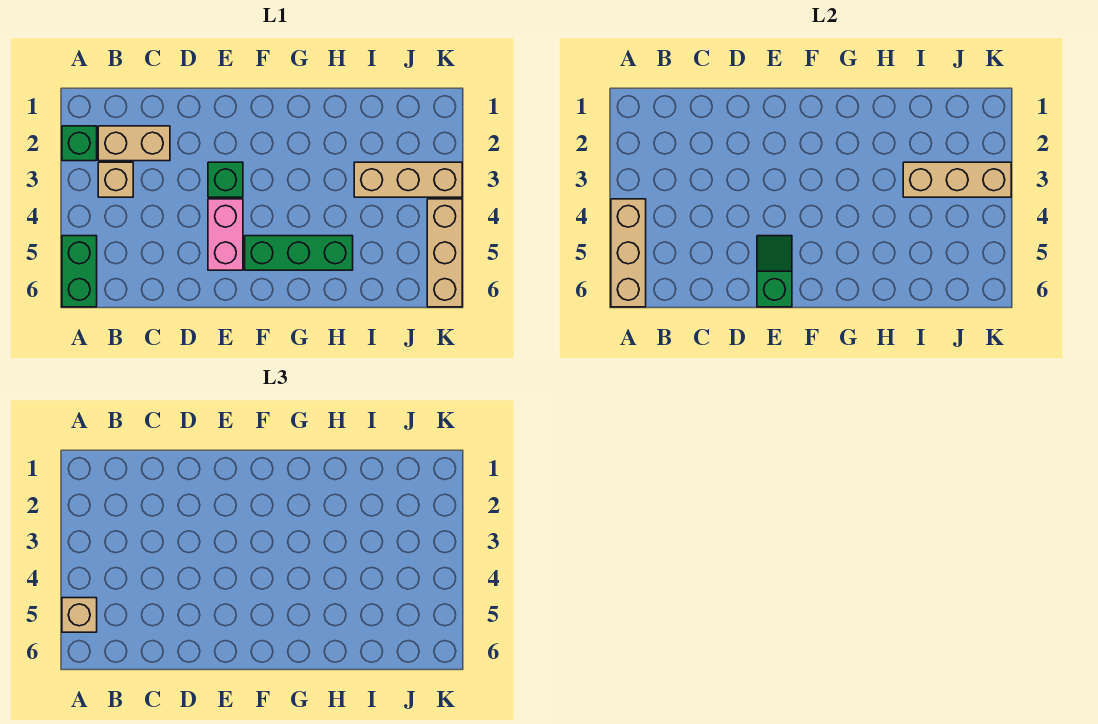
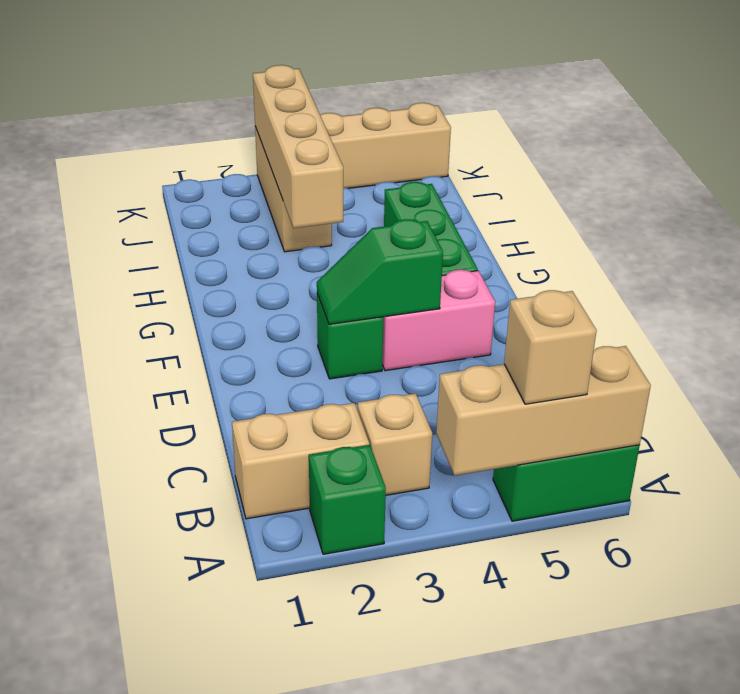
tan brick B2:C2 level 1 -> tan brick B1:B2 level 1
green slope E5:E6 level 2 top 6 -> green slope E3:E4 level 2 top 4
tan brick I3:K3 level 2 -> tan brick H3:K3 level 2

